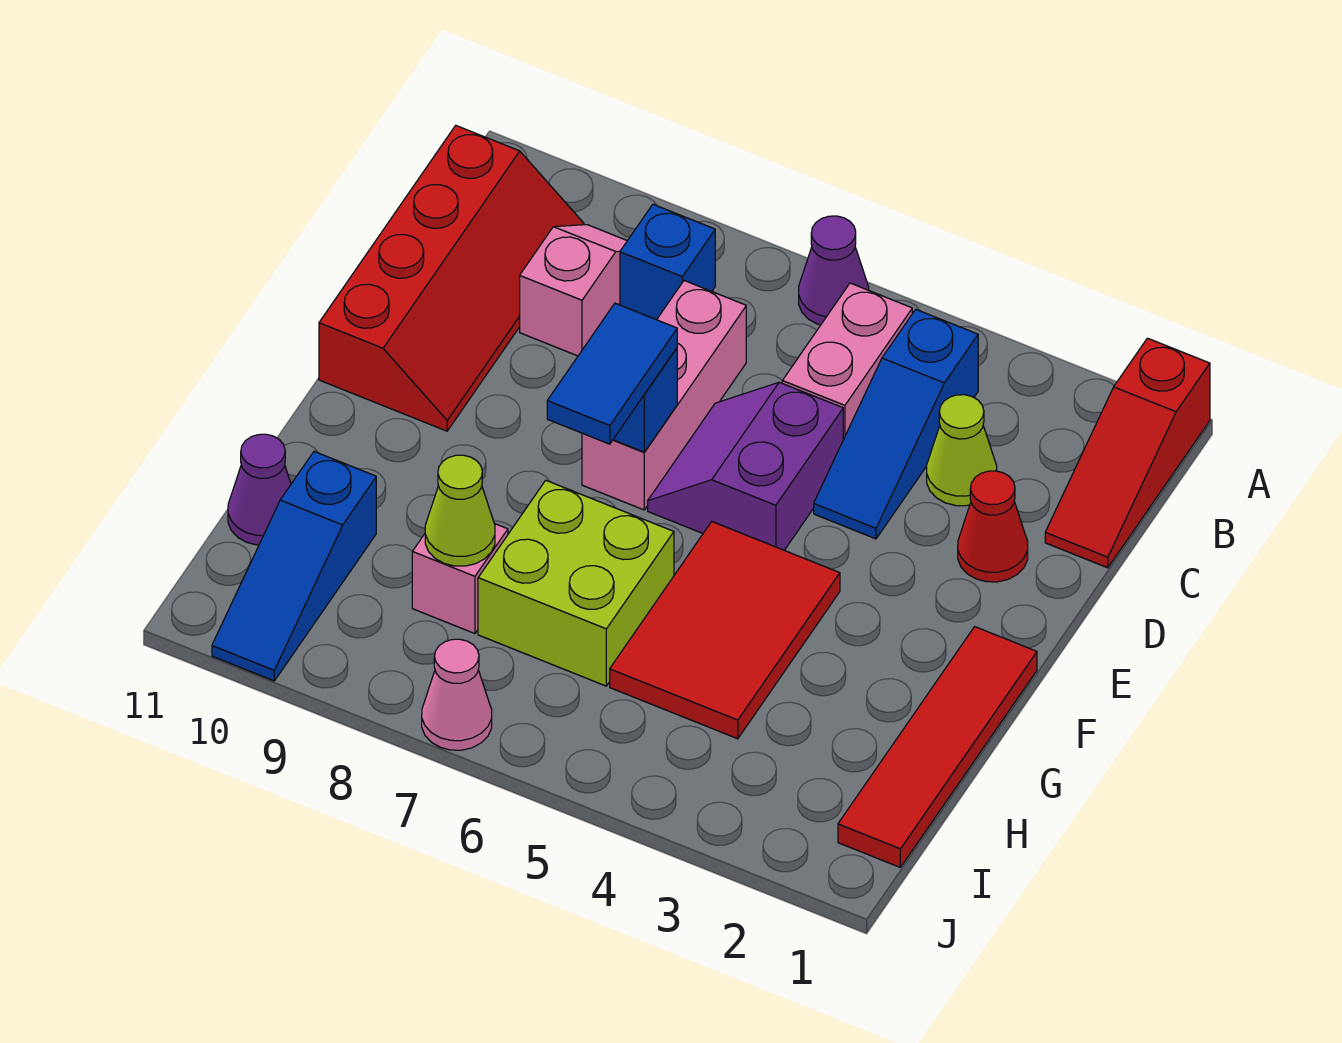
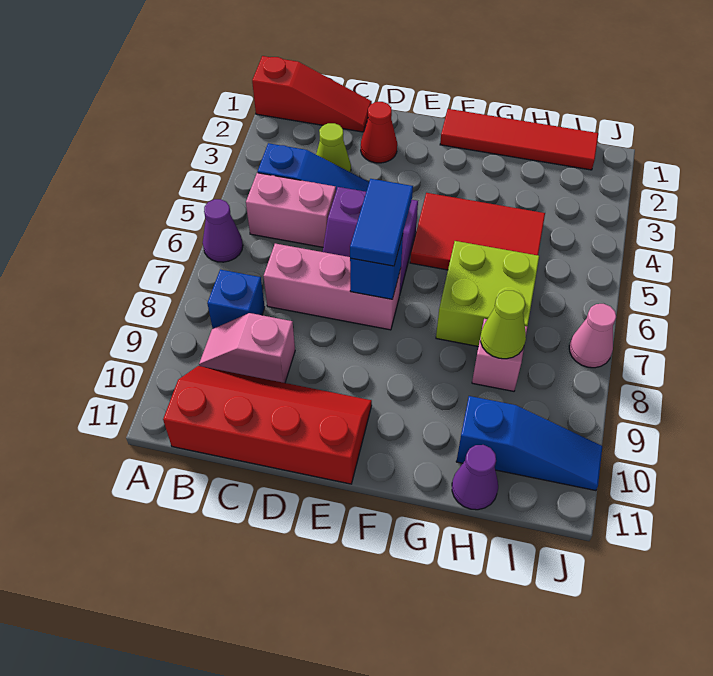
blue tile E7:F7 level 3 -> blue tile E6:E7 level 3

